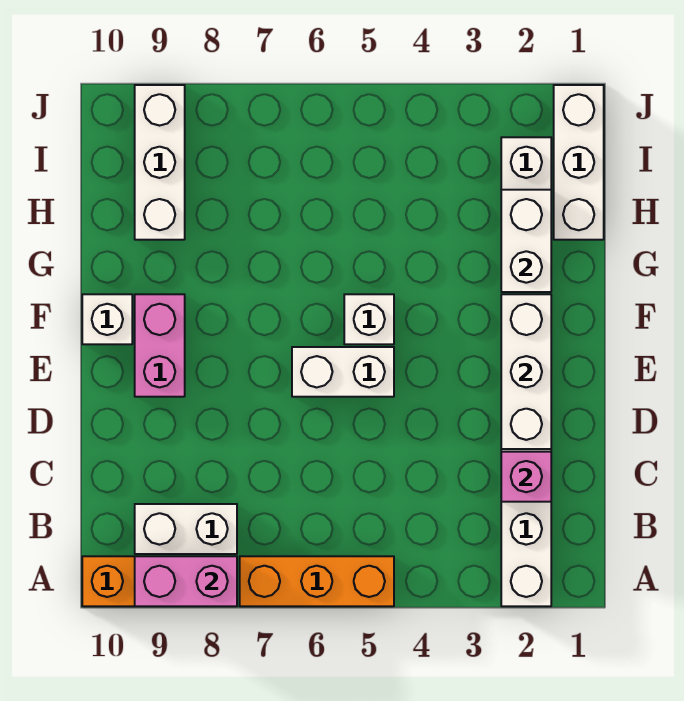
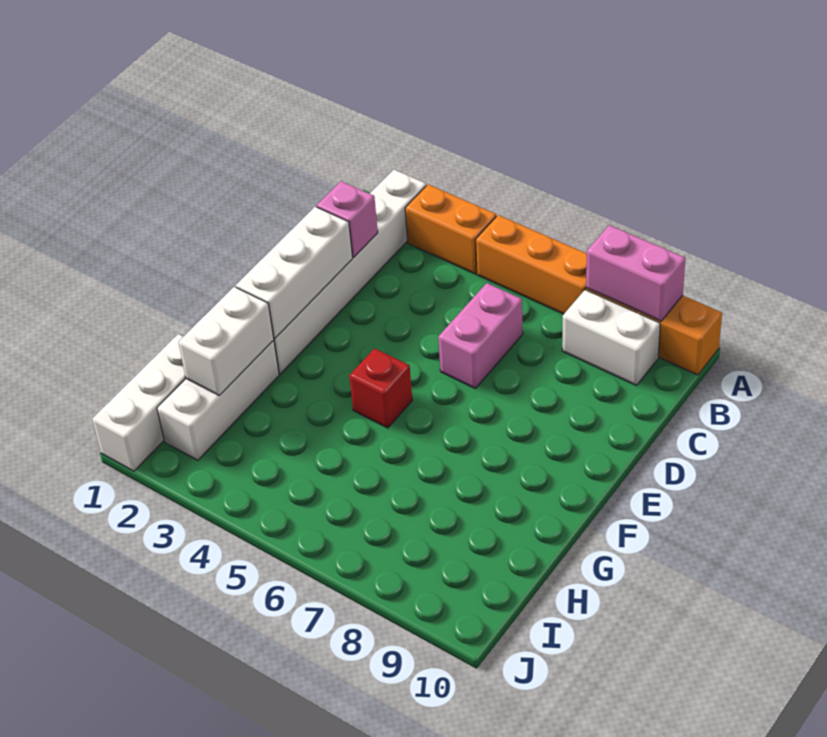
none -> orange brick A3:A4 level 1
white brick E5:E6 level 1 -> none
pink brick E9:F9 level 1 -> pink brick C6:D6 level 1
white brick F5 level 1 -> red brick F5 level 1
white brick F10 level 1 -> none
white brick H9:J9 level 1 -> none

